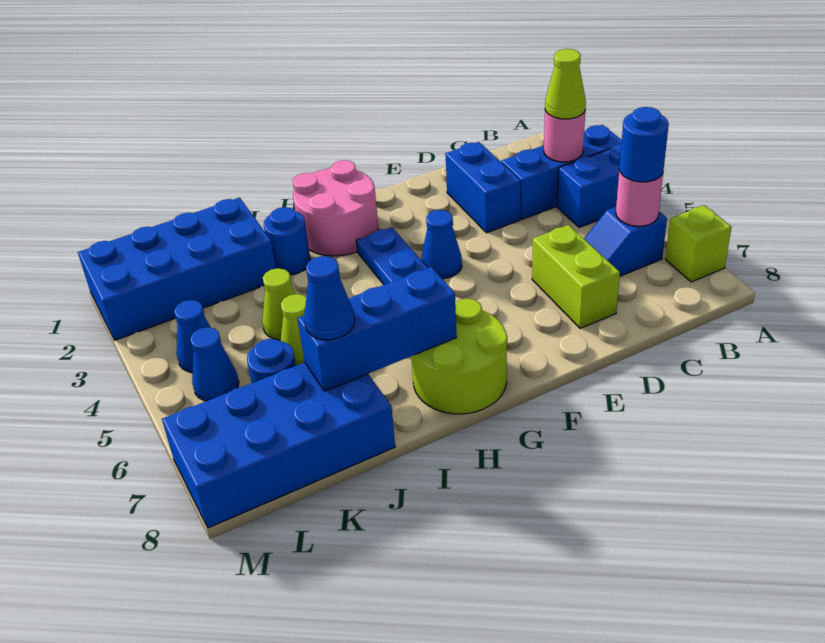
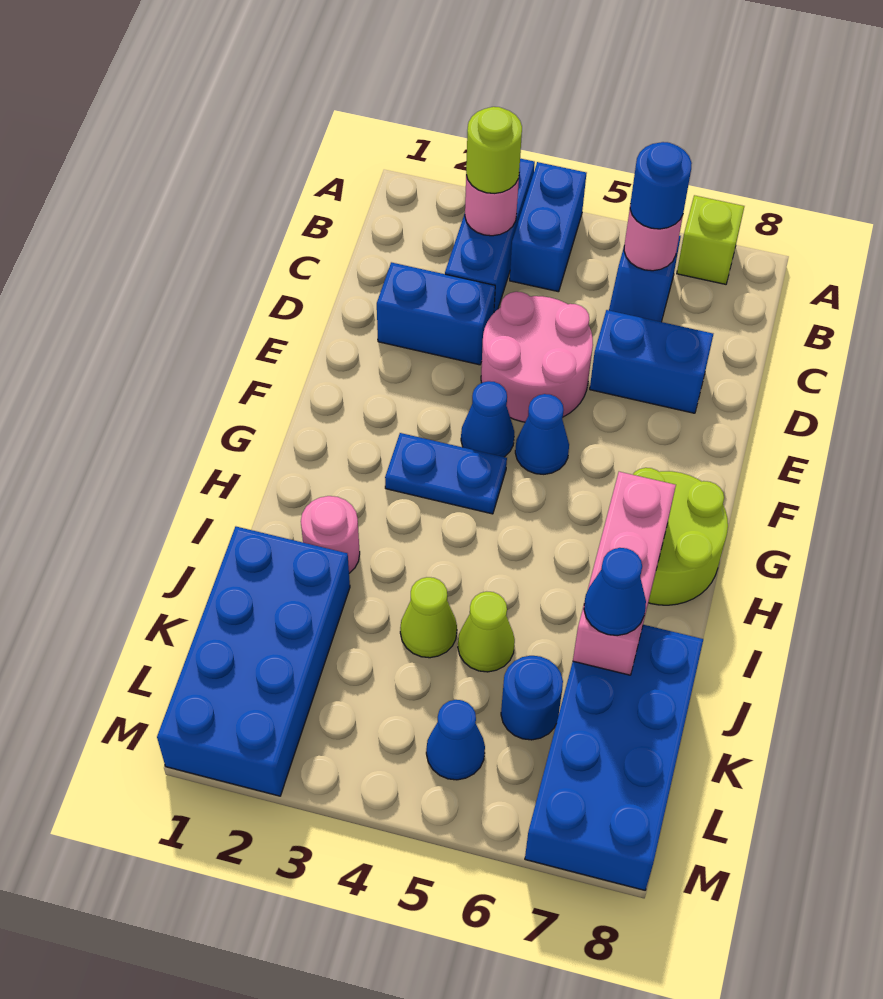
lime cone B3 level 3 -> lime round brick B3 level 3
lime brick D6:D7 level 1 -> blue brick D6:D7 level 1
pink round brick G1:H2 level 1 -> pink round brick D4:E5 level 1
blue brick H7:J7 level 2 -> pink brick H7:J7 level 2
blue round brick I2 level 1 -> pink round brick I2 level 1
blue cone L4 level 1 -> blue cone F5 level 1

